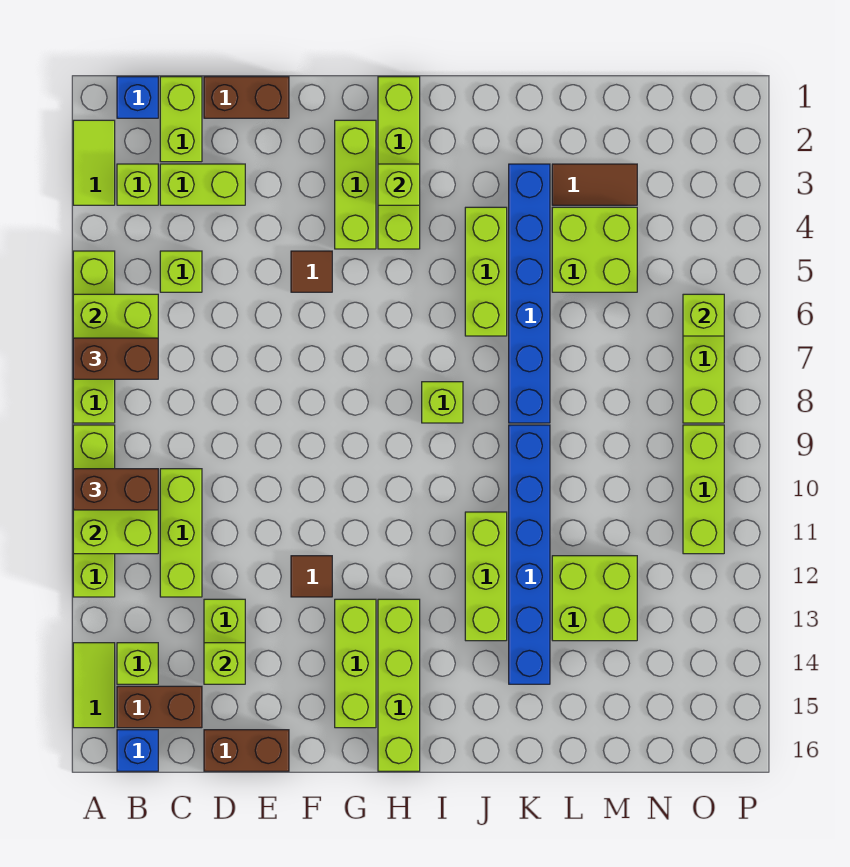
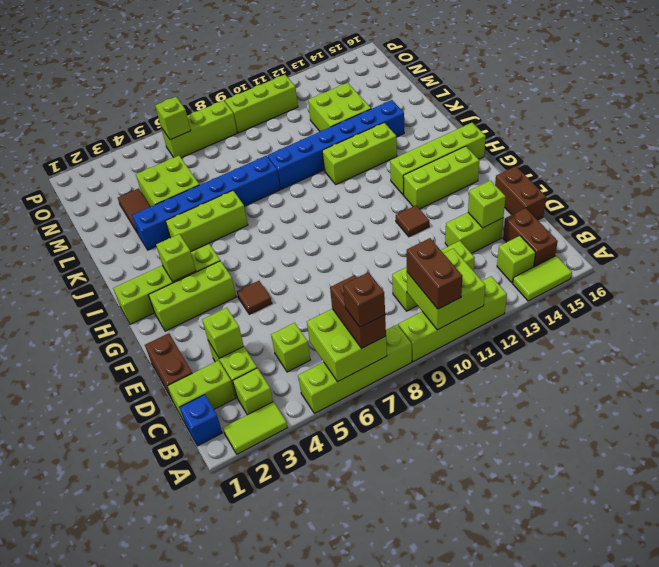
none -> brown brick A7 level 4
blue brick B16 level 1 -> none
lime brick I8 level 1 -> lime brick D3 level 2

